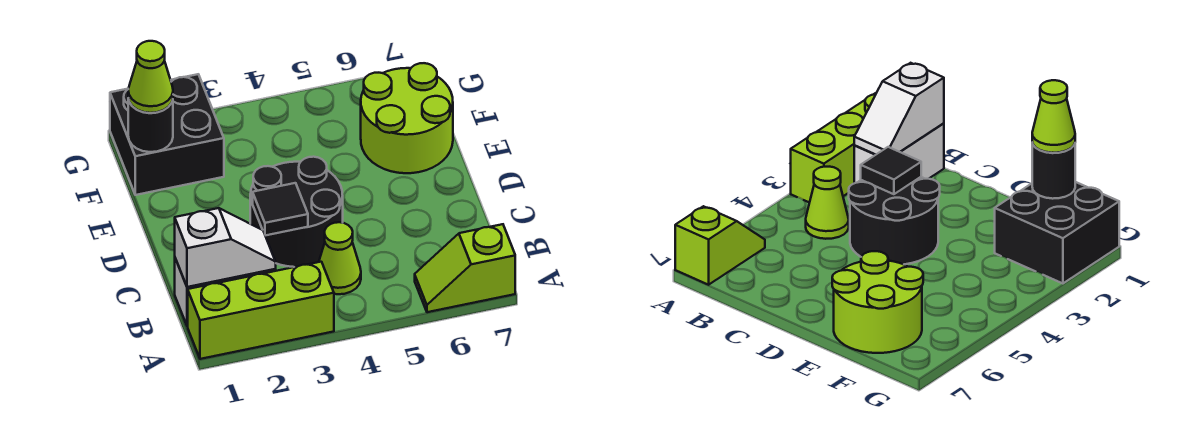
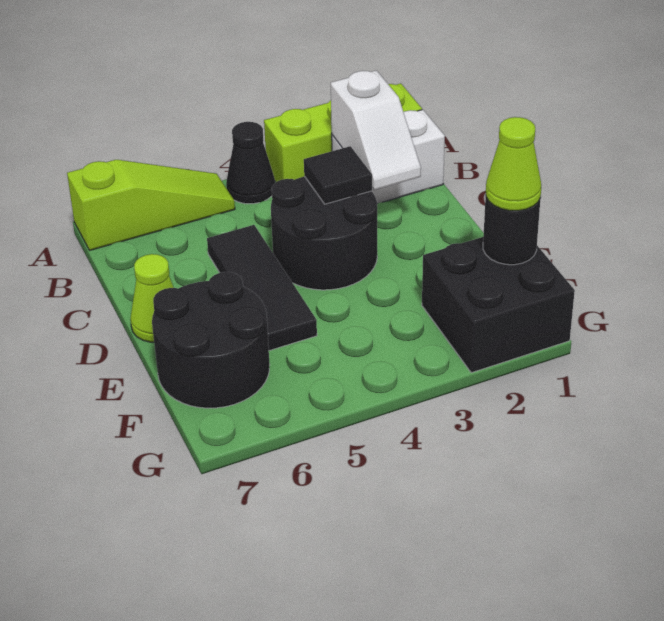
none -> black cone A4 level 1
lime slope A6:A7 level 1 top 7 -> lime slope A5:A7 level 1 top 7
white slope B1:B2 level 2 top 1 -> white slope B2:C2 level 2 top B
lime cone B4 level 1 -> lime cone D7 level 1
none -> black tile C5:E5 level 1
lime round brick E6:F7 level 1 -> black round brick E6:F7 level 1

